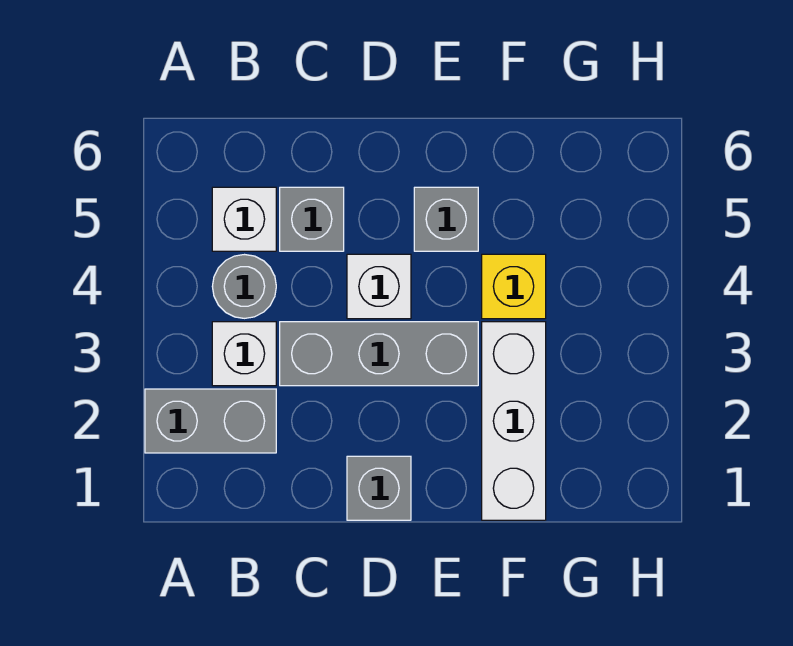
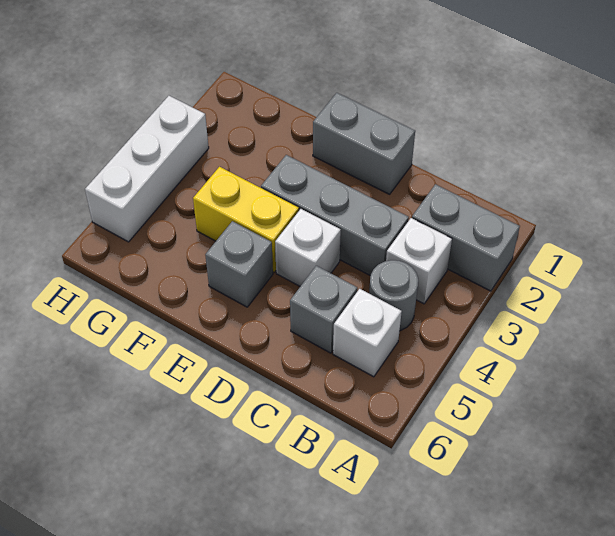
grey brick D1 level 1 -> grey brick D1:E1 level 1
white brick F1:F3 level 1 -> white brick H3:H5 level 1
yellow brick F4 level 1 -> yellow brick E4:F4 level 1

